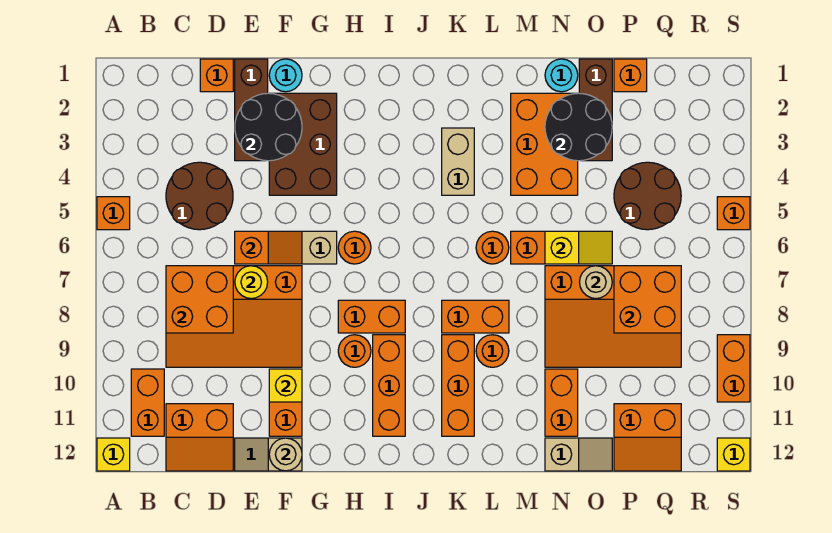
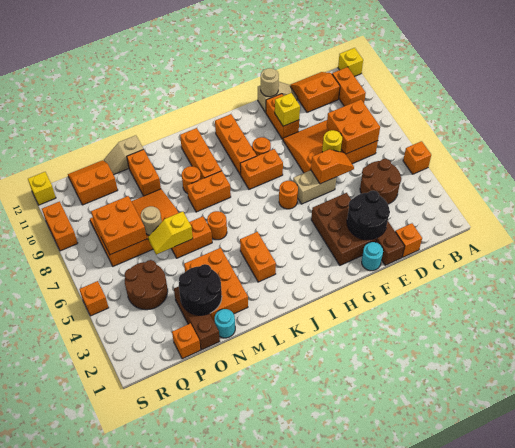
orange slope E6:F6 level 2 top E -> orange slope E6:F6 level 2 top F
tan brick K3:K4 level 1 -> orange brick K3:K4 level 1

